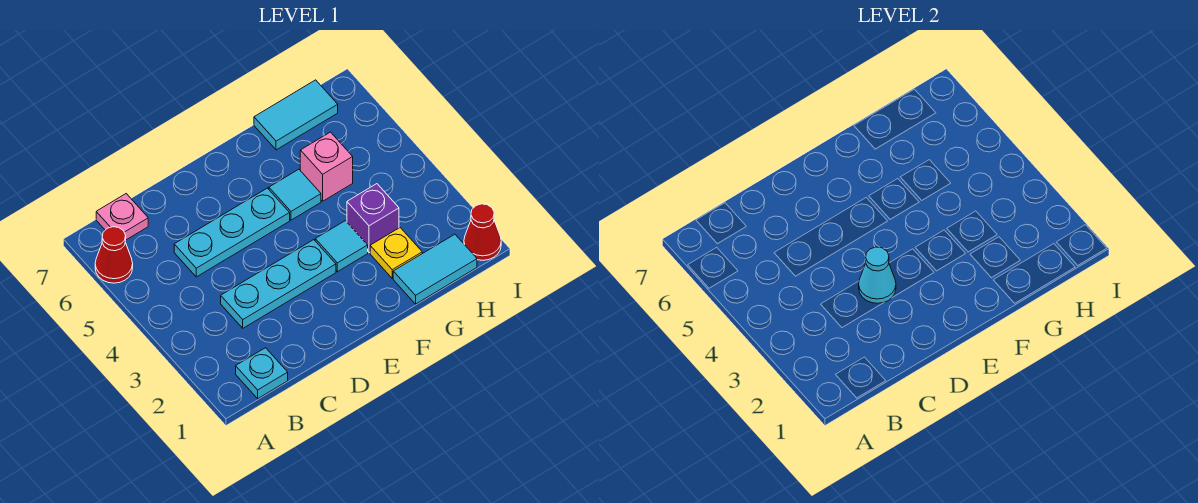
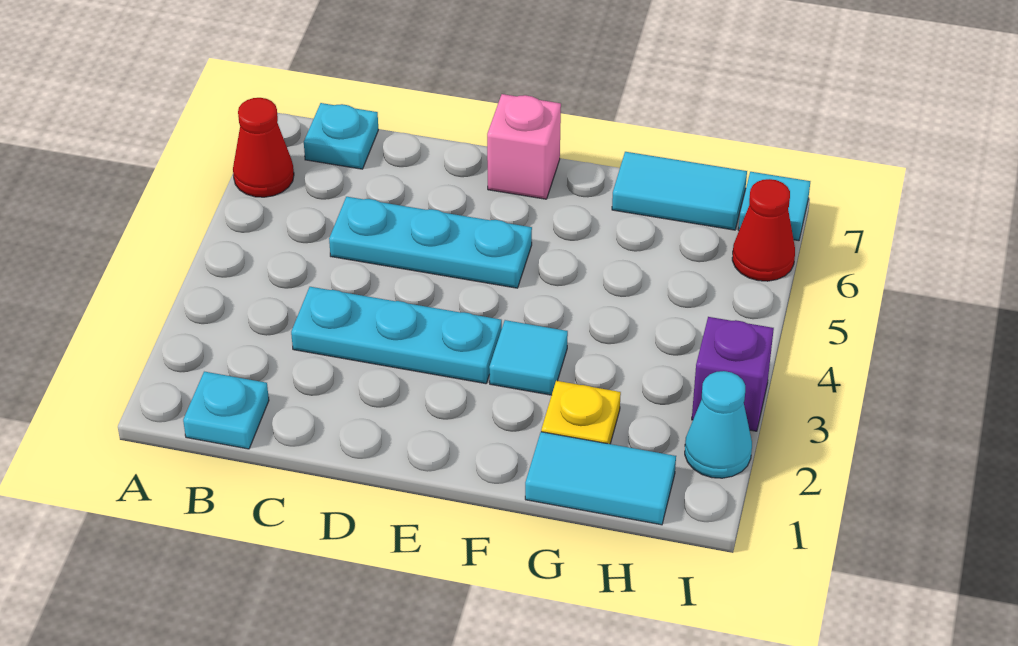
pink plate B7 level 1 -> cyan plate B7 level 1
cyan cone D3 level 2 -> cyan cone I2 level 1
cyan tile F5 level 1 -> cyan tile I7 level 1
purple brick G3 level 1 -> purple brick I3 level 1
pink brick G5 level 1 -> pink brick E7 level 1
red cone I1 level 1 -> red cone I6 level 1

